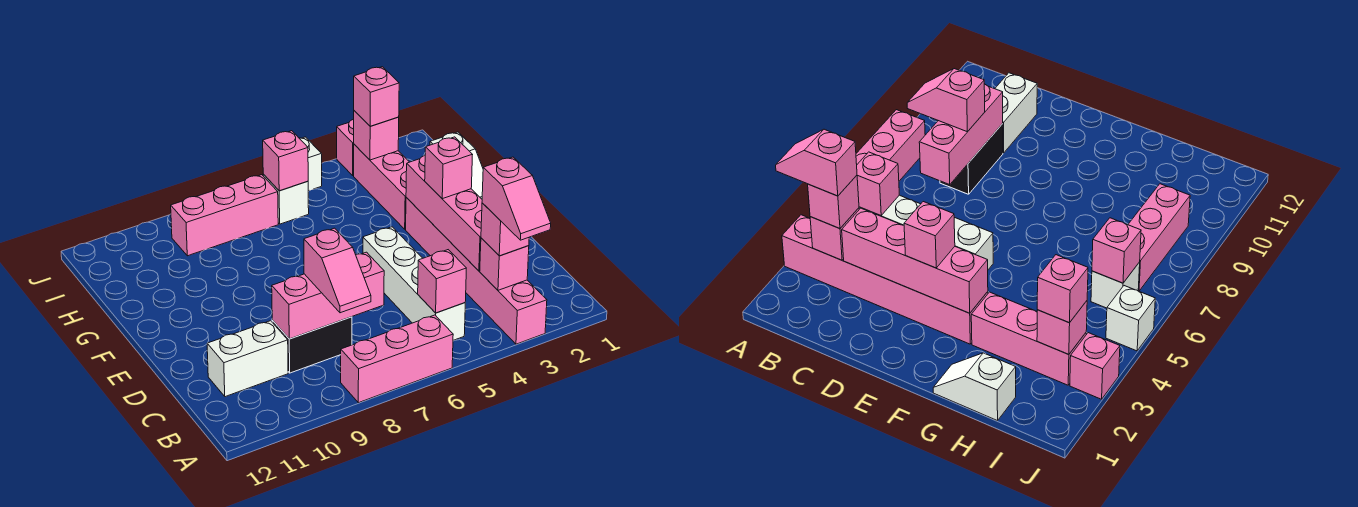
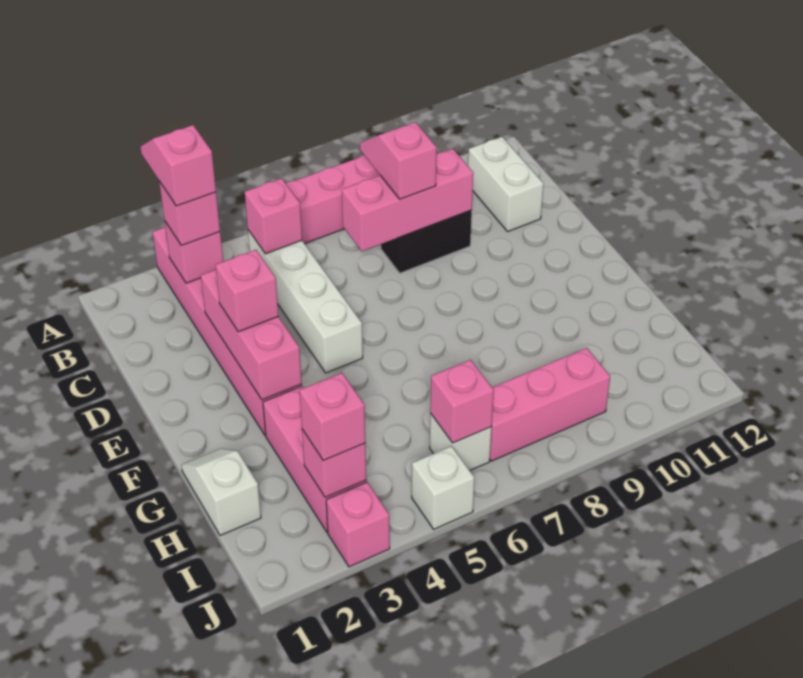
pink brick C3:F3 level 2 -> pink brick D3:F3 level 2
white brick C10:C11 level 1 -> white brick B11:C11 level 1

